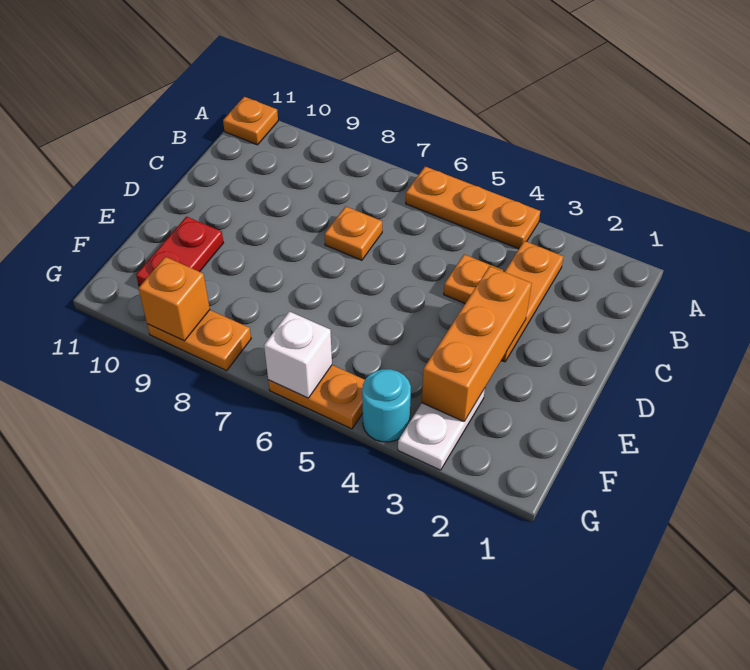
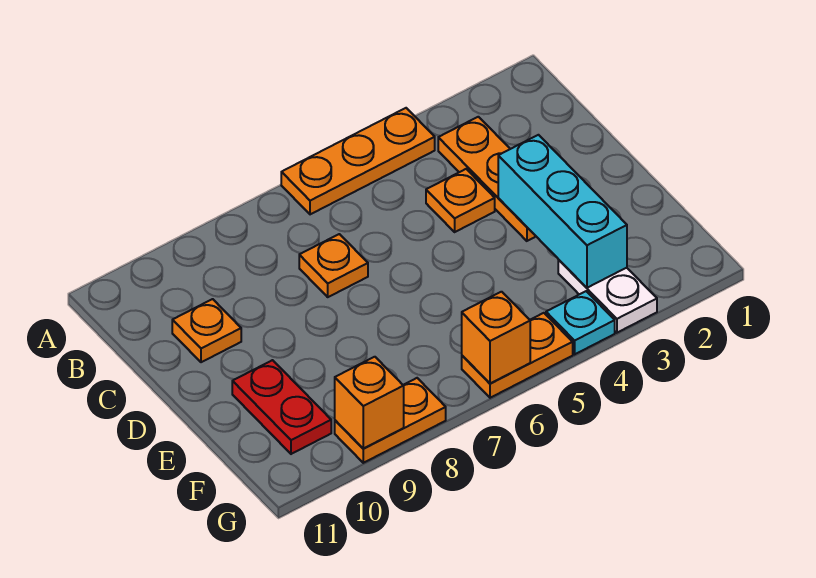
orange plate A11 level 1 -> orange plate C10 level 1
orange brick D3:F3 level 2 -> cyan brick D3:F3 level 2
cyan round brick G4 level 1 -> cyan plate G4 level 1
white brick G6 level 2 -> orange brick G6 level 2

